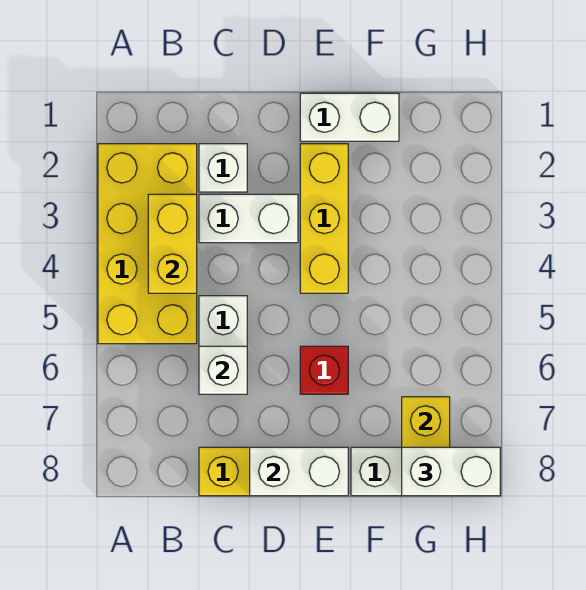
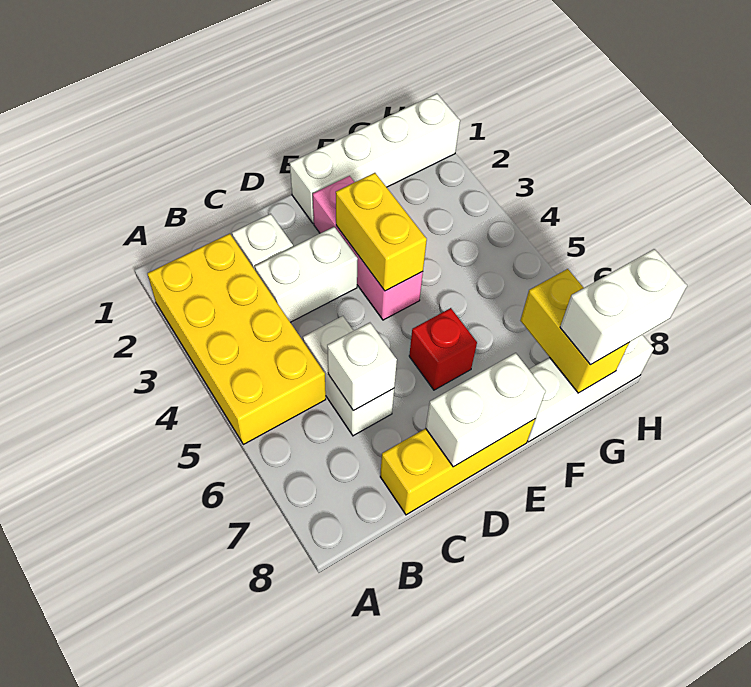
yellow brick B3:B4 level 2 -> yellow brick E3:E4 level 2
white brick E1:F1 level 1 -> white brick E1:H1 level 1
yellow brick E2:E4 level 1 -> pink brick E2:E4 level 1

